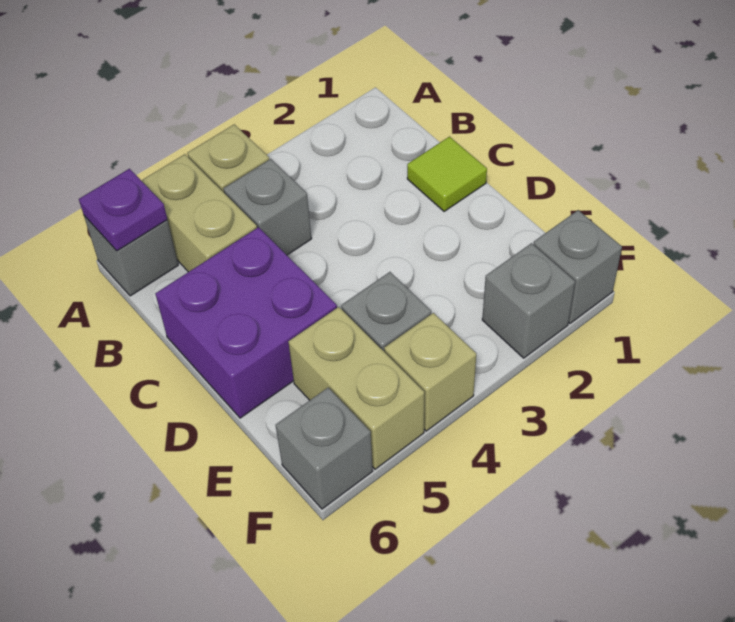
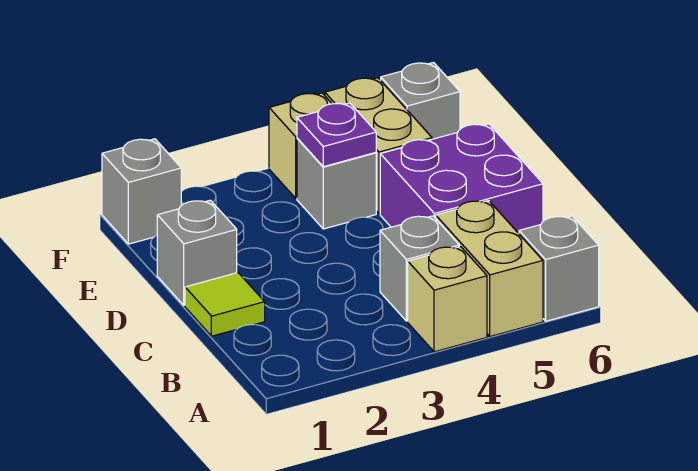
purple plate A6 level 2 -> purple plate E4 level 2
grey brick F2 level 1 -> grey brick D1 level 1

